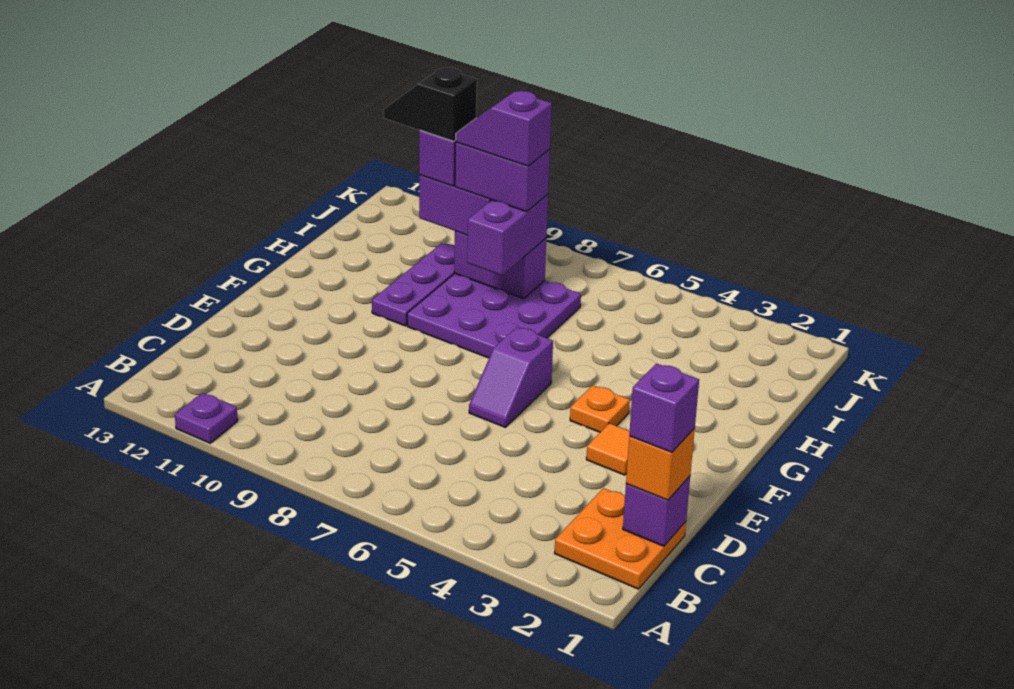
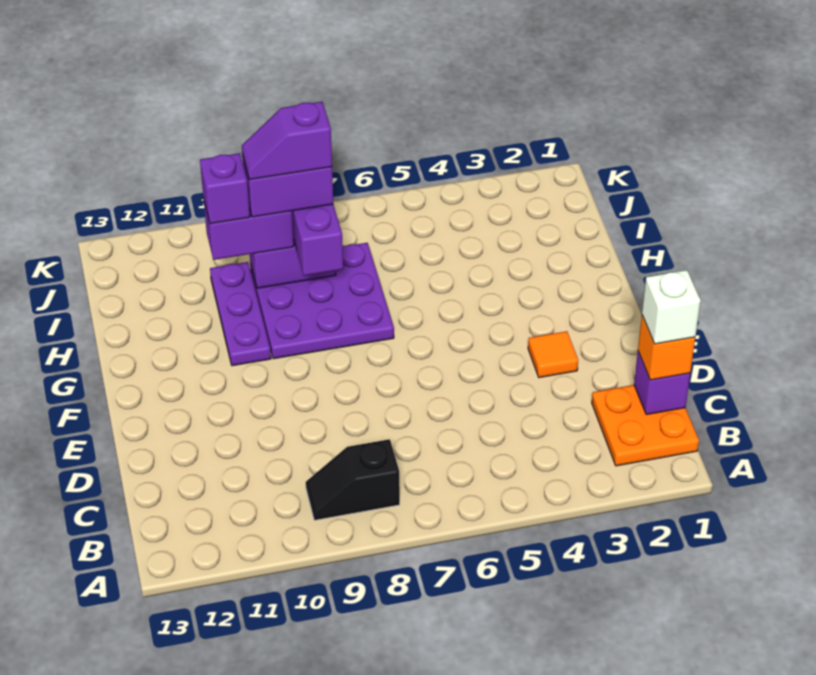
purple plate A11 level 1 -> none
purple brick C1 level 4 -> white brick C1 level 4
purple slope E6:F6 level 1 top F -> none
orange plate F4 level 1 -> none
black slope I10:I11 level 5 top 10 -> black slope B8:B9 level 1 top 8

